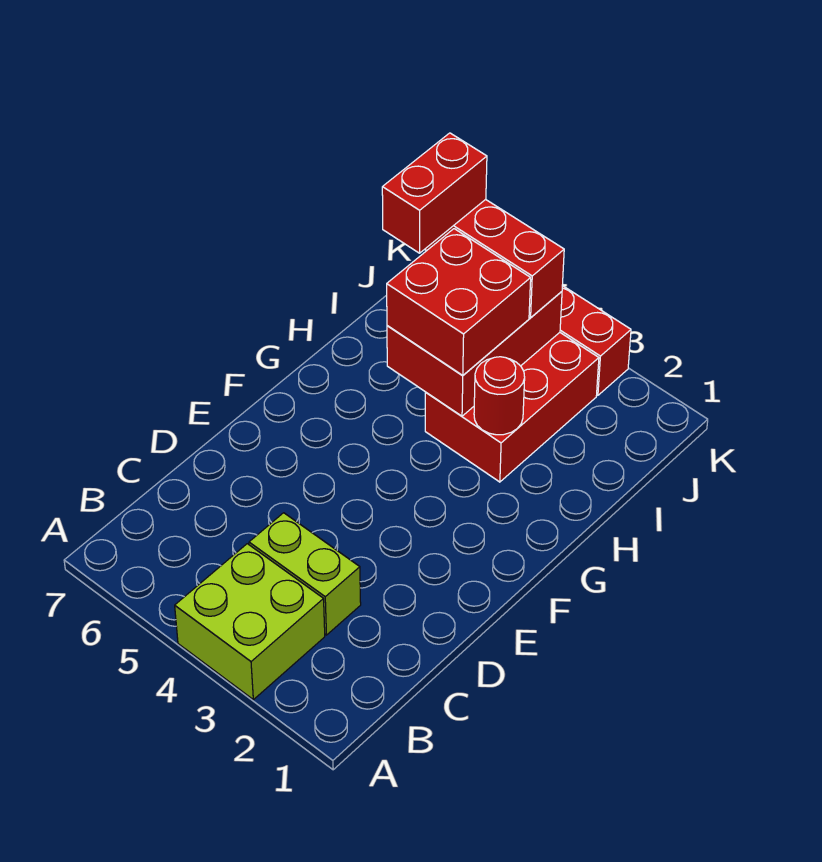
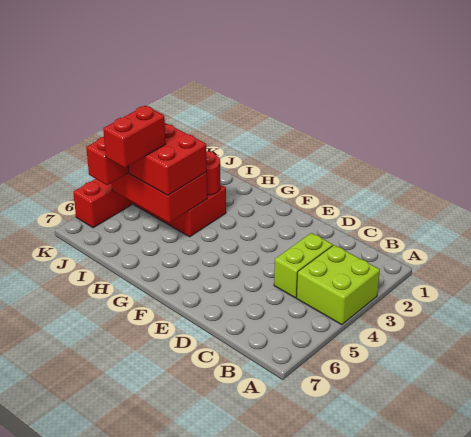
red brick I6:J6 level 4 -> red brick I5:I6 level 4

